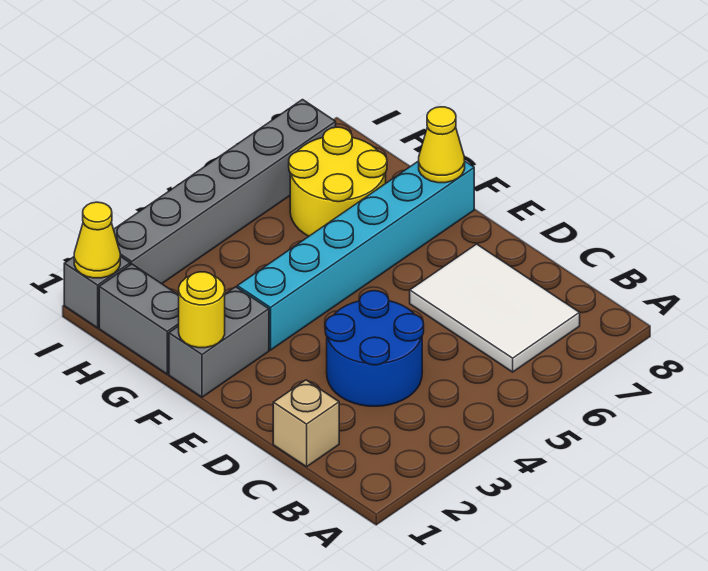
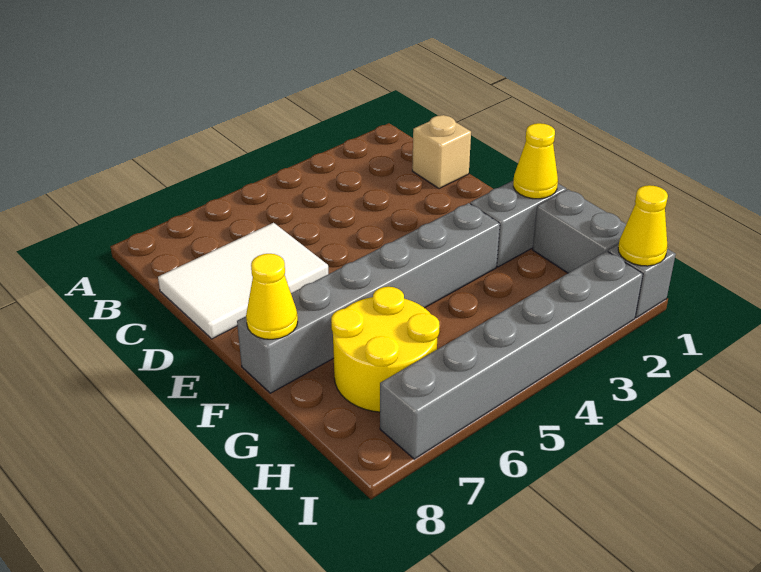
white tile B6:D7 level 1 -> white tile C6:D8 level 1
blue round brick C3:D4 level 1 -> none
yellow round brick F1 level 2 -> yellow cone F1 level 2
cyan brick F3:F8 level 1 -> grey brick F3:F8 level 1

